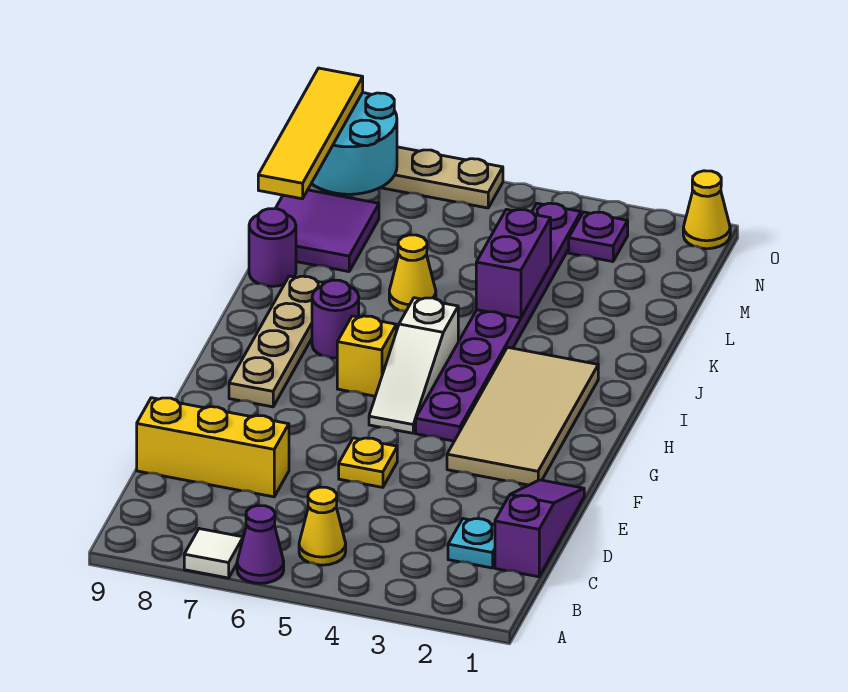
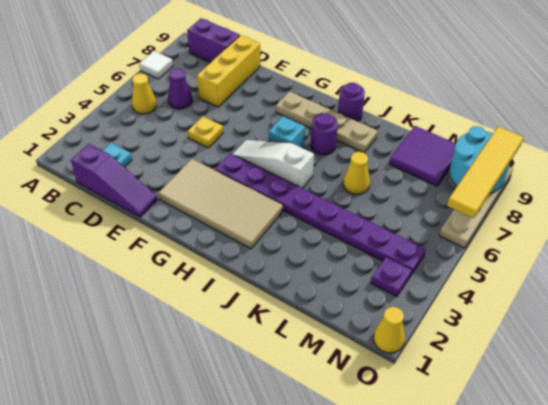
purple cone A6 level 1 -> purple cone C6 level 1
yellow brick H6 level 1 -> cyan brick H6 level 1
purple brick K4:L4 level 2 -> purple brick B9:C9 level 1
purple round brick K9 level 1 -> purple round brick I9 level 1
yellow tile L9:O9 level 3 -> yellow tile O6:O9 level 3

